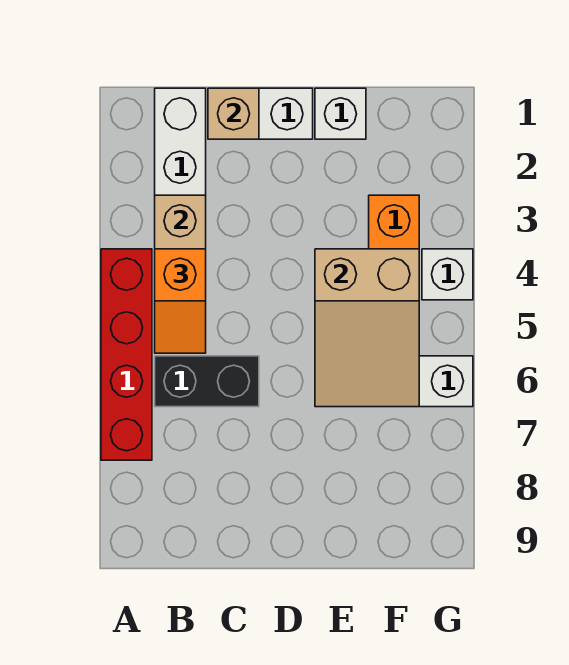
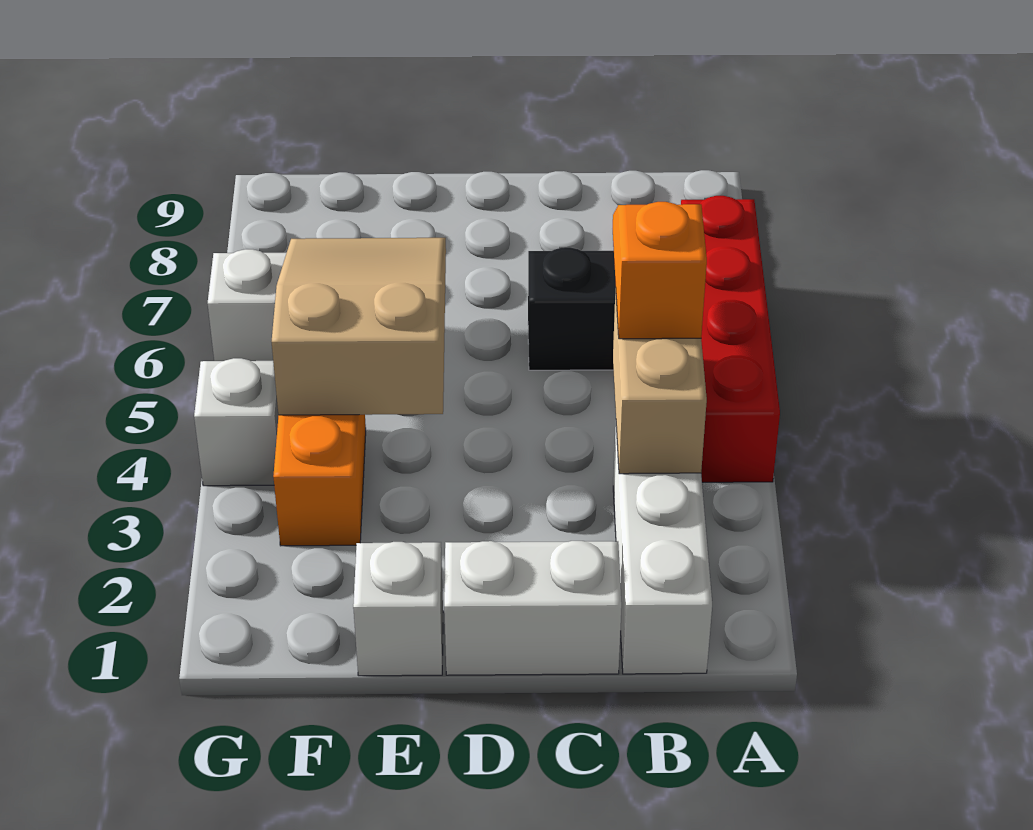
tan brick C1 level 2 -> none

